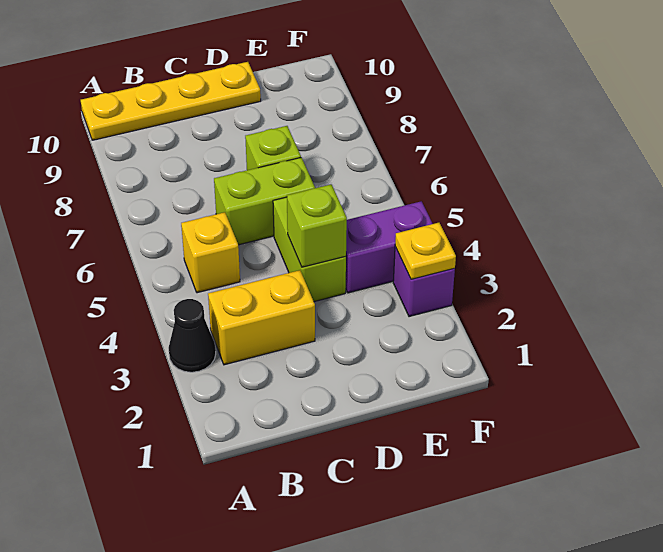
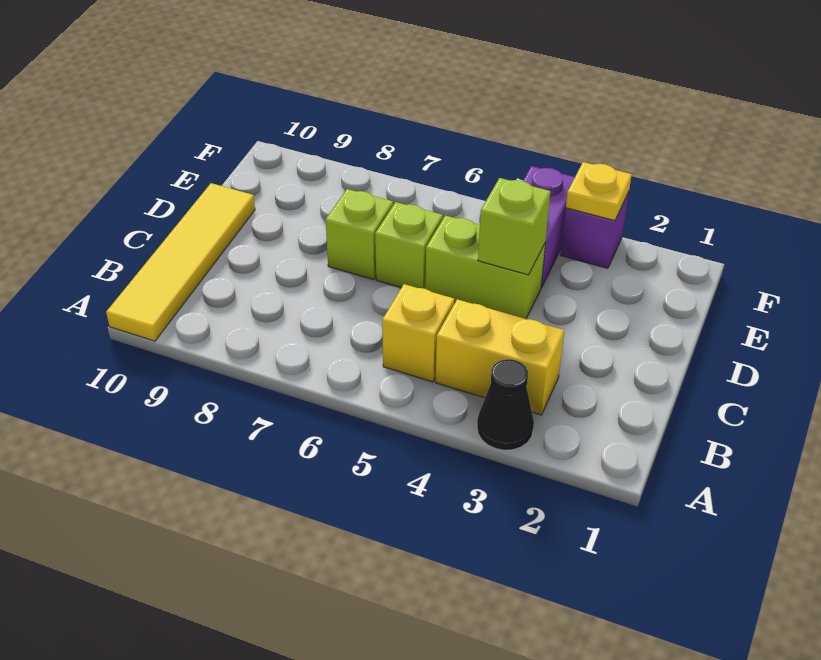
yellow plate A10:D10 level 1 -> yellow tile A10:D10 level 1
yellow brick B3:C3 level 1 -> yellow brick B3:B4 level 1
lime brick C6:D6 level 1 -> lime brick D6 level 1

